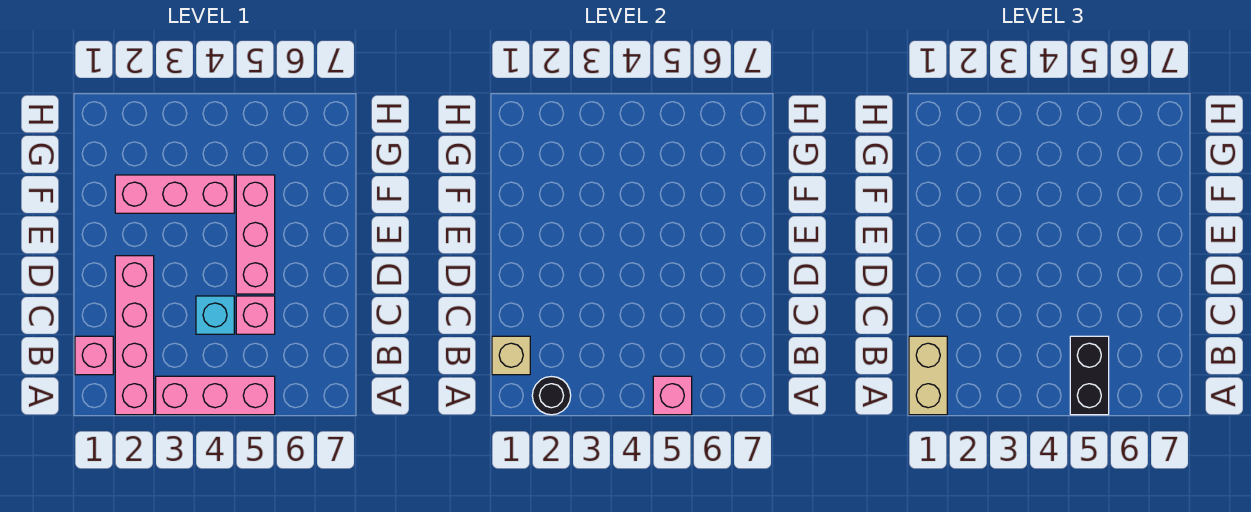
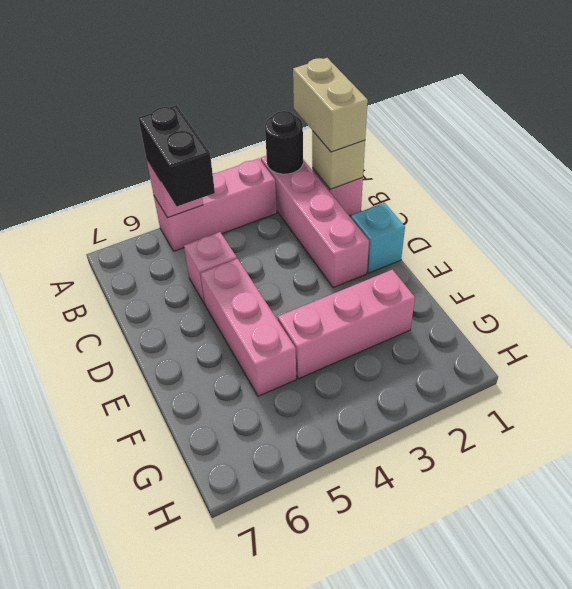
cyan brick C4 level 1 -> cyan brick D1 level 1

